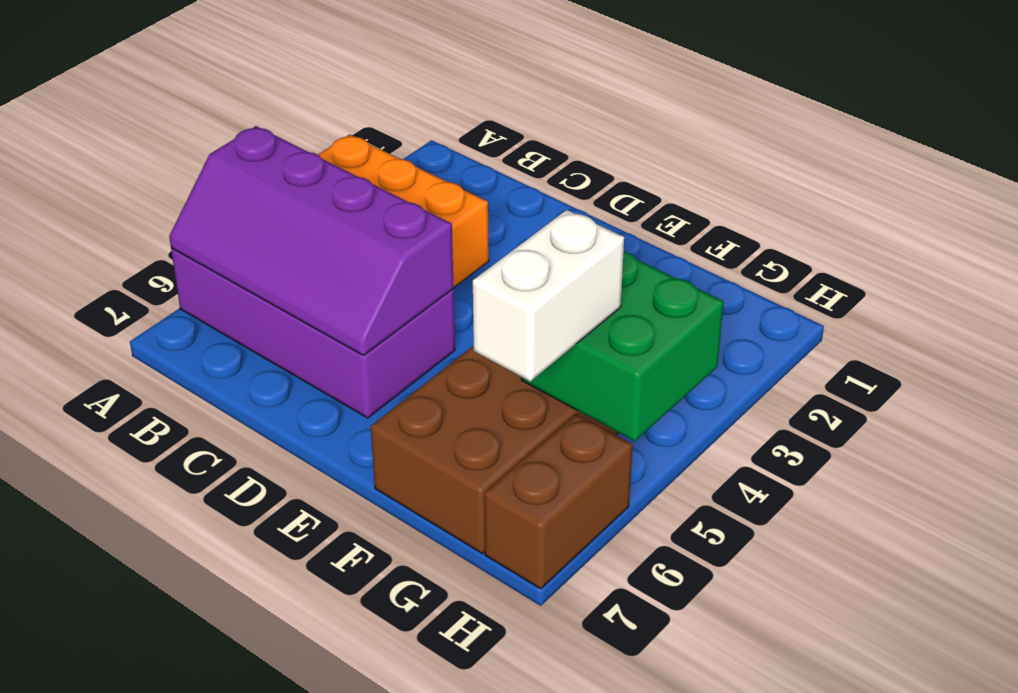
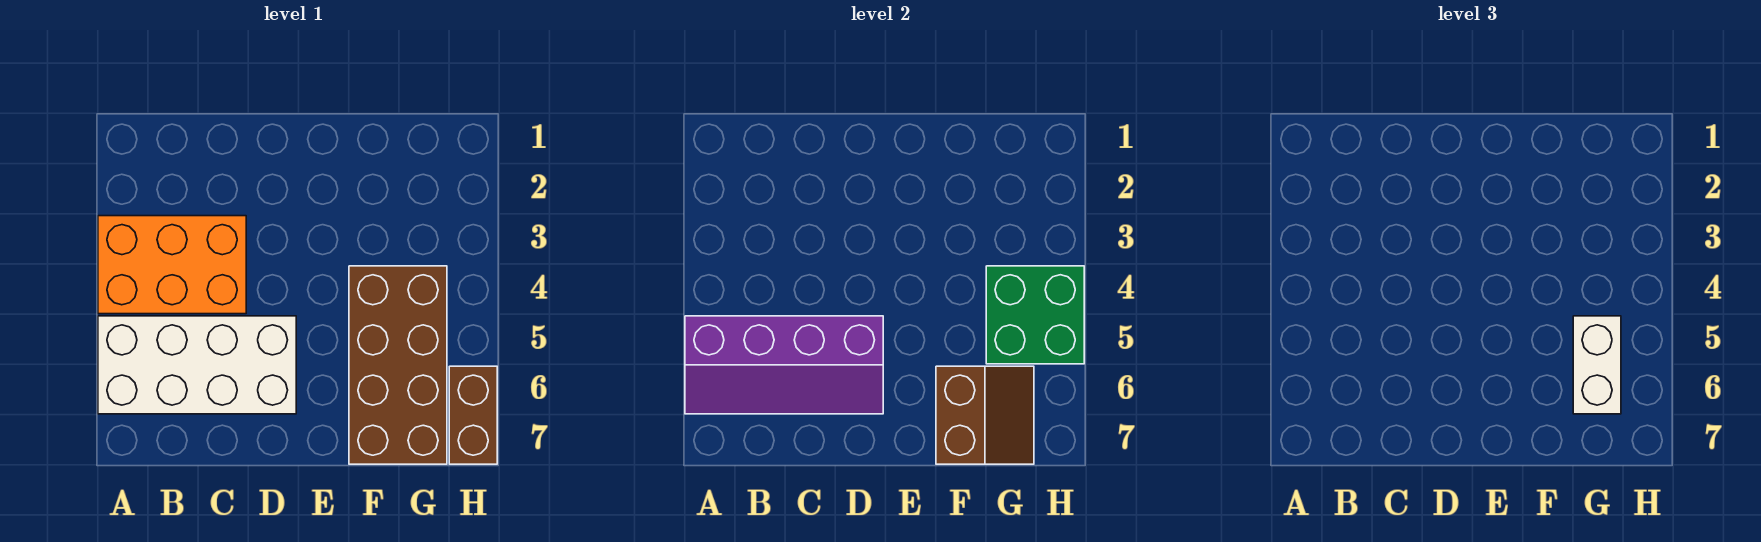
purple brick A5:D6 level 1 -> white brick A5:D6 level 1
none -> brown slope F6:G7 level 2 top F

